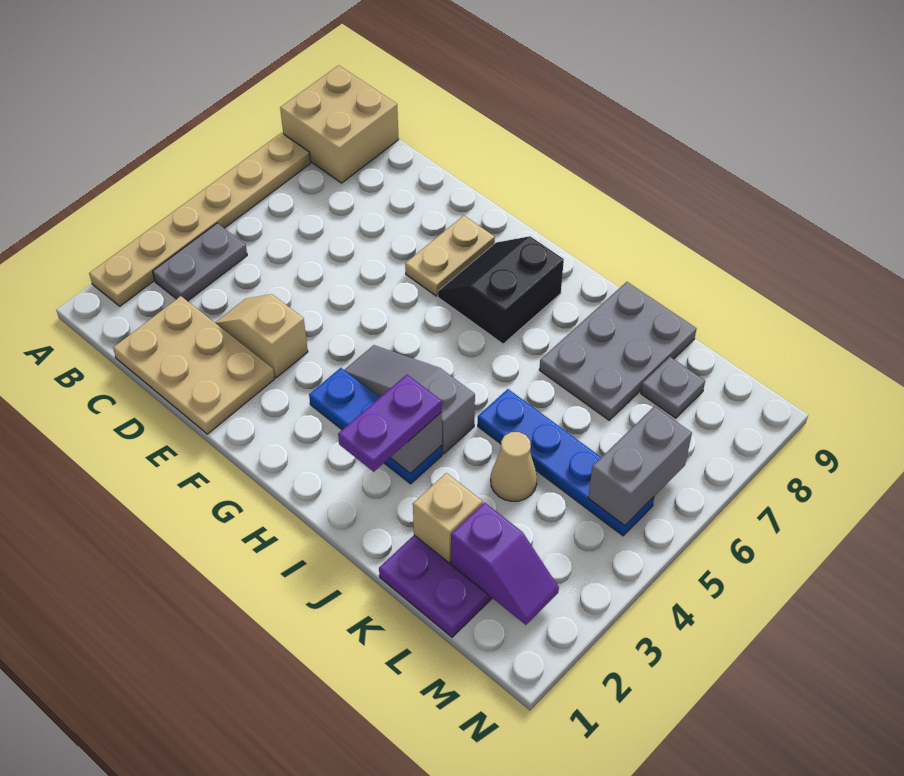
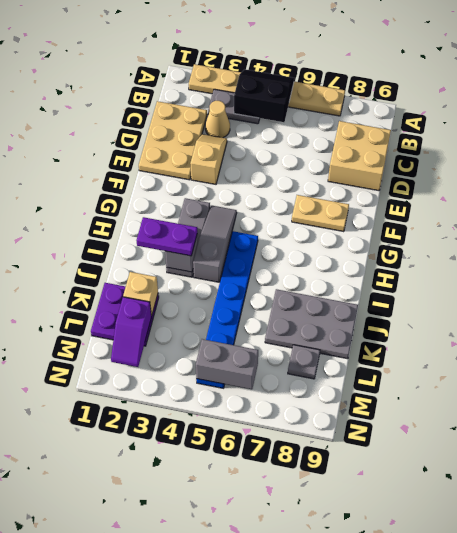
tan brick A8:B9 level 1 -> tan brick C8:D9 level 1
blue plate G3:I3 level 1 -> grey plate G3:I3 level 1
black slope G7:H8 level 1 top H -> black slope A4:B5 level 2 top B
blue plate J5:M5 level 1 -> blue plate H5:M5 level 1
tan cone K4 level 1 -> tan cone C3 level 1

